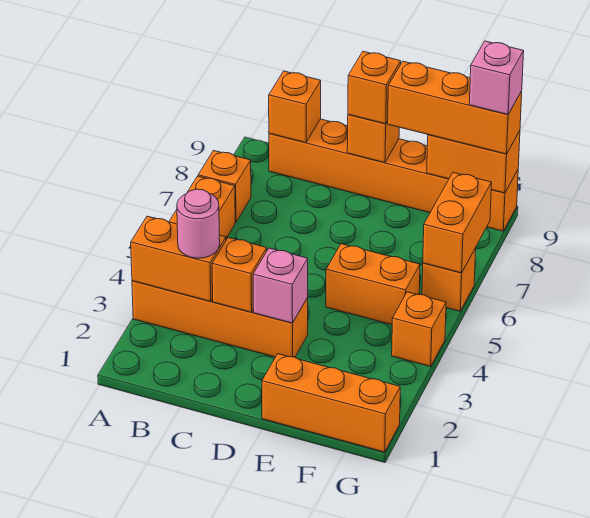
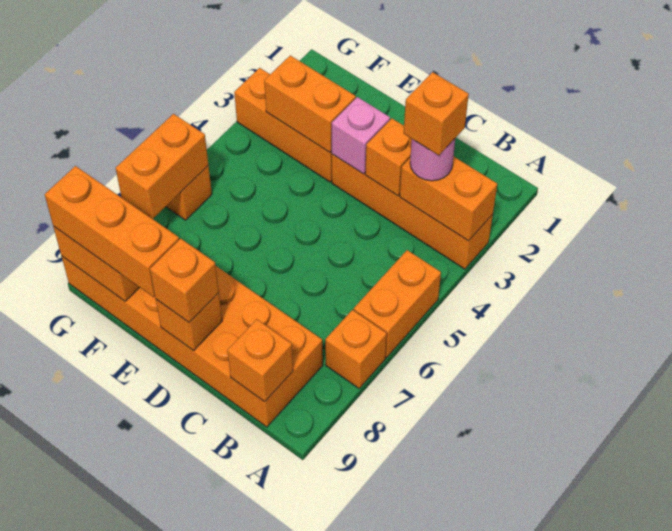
orange brick B9:G9 level 1 -> orange brick B8:G9 level 1
orange brick E1:G1 level 1 -> orange brick E3:G3 level 1
orange brick E5:F5 level 1 -> orange brick E3:F3 level 2
orange brick G4 level 1 -> orange brick B3 level 4
pink brick G9 level 4 -> none

